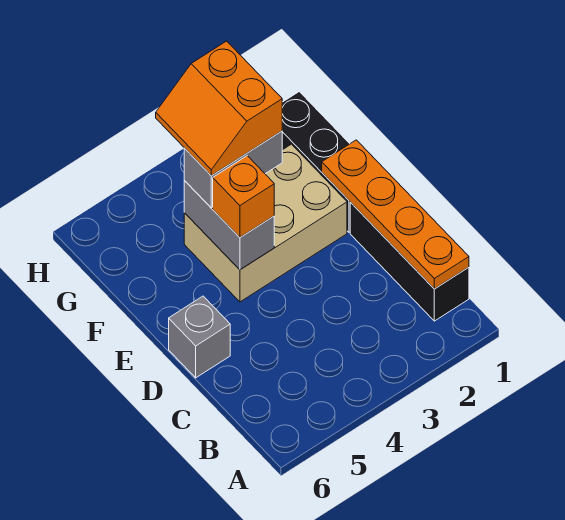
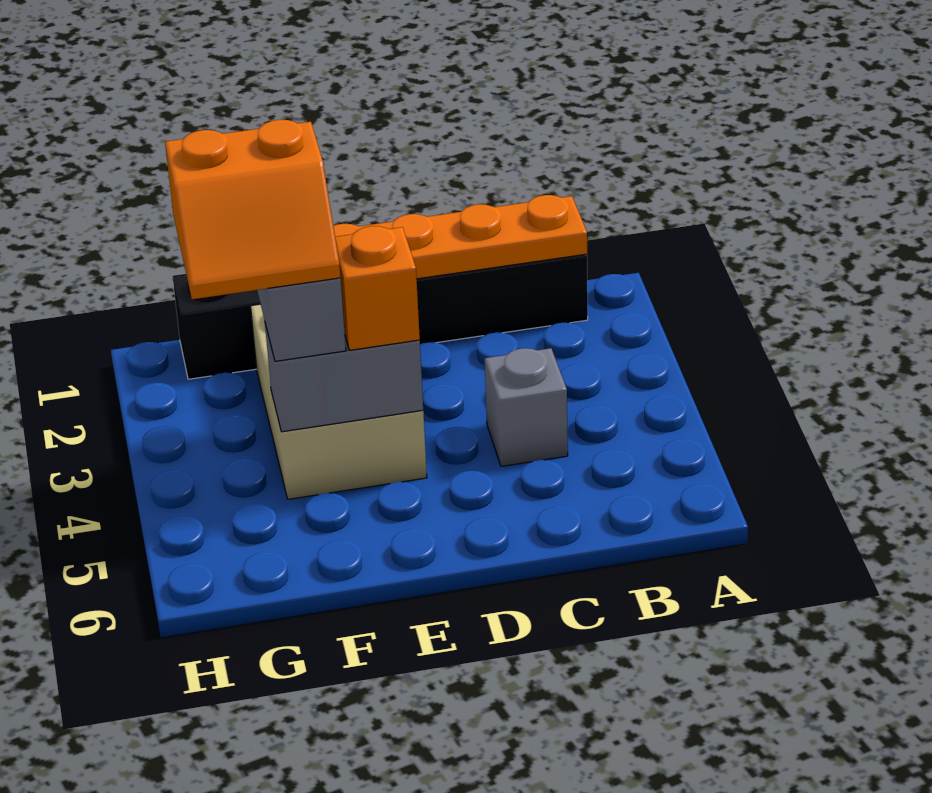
grey brick D6 level 1 -> grey brick C4 level 1

